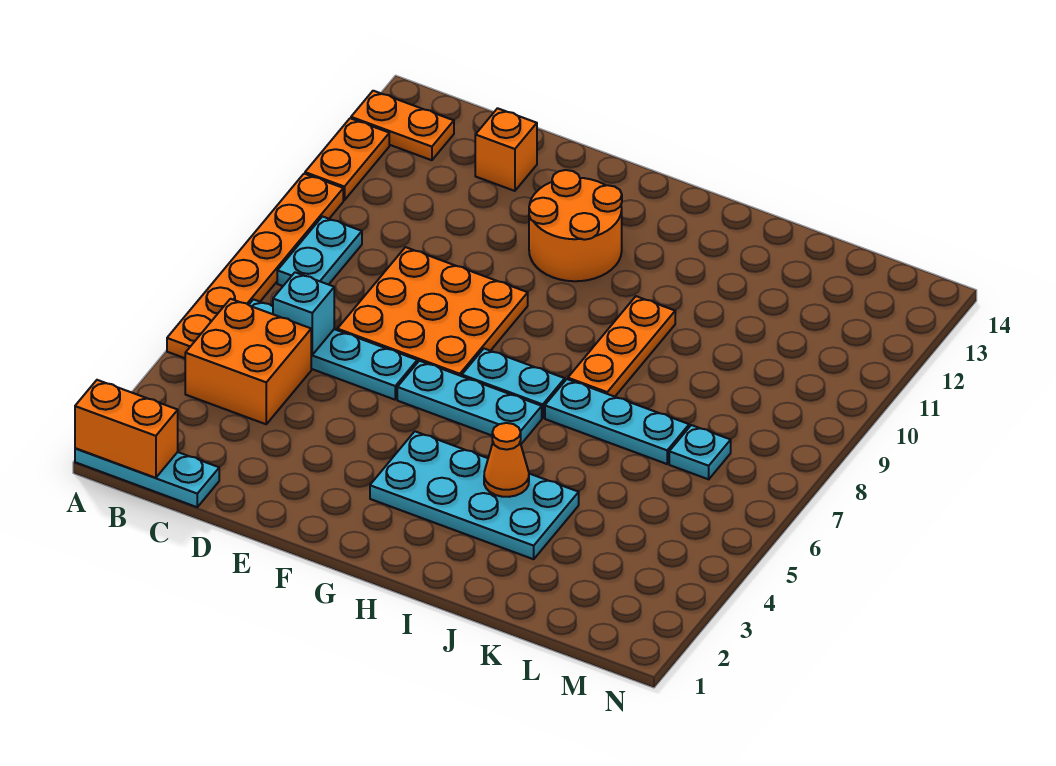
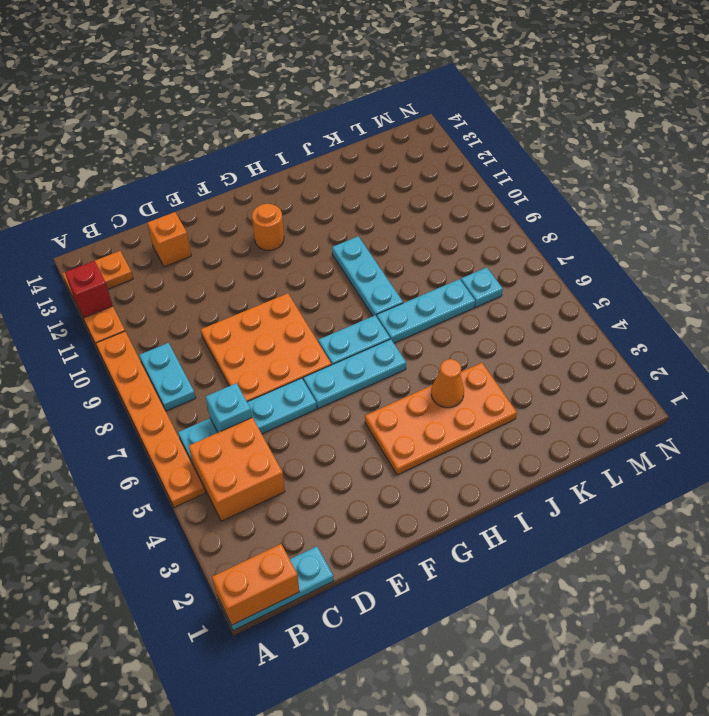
none -> red brick A12 level 2
orange round brick F11:G12 level 1 -> orange round brick G12 level 1
cyan plate G3:J4 level 1 -> orange plate G3:J4 level 1
orange plate I8:I10 level 1 -> cyan plate I8:I10 level 1

